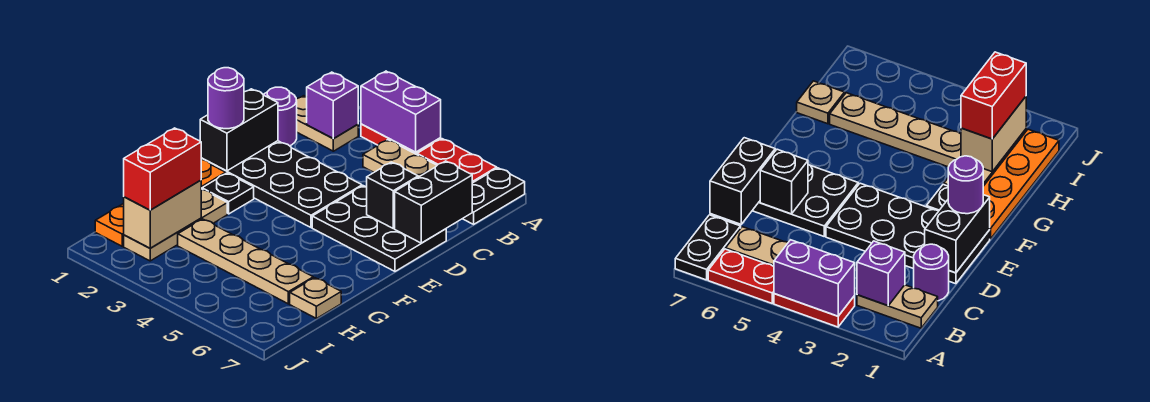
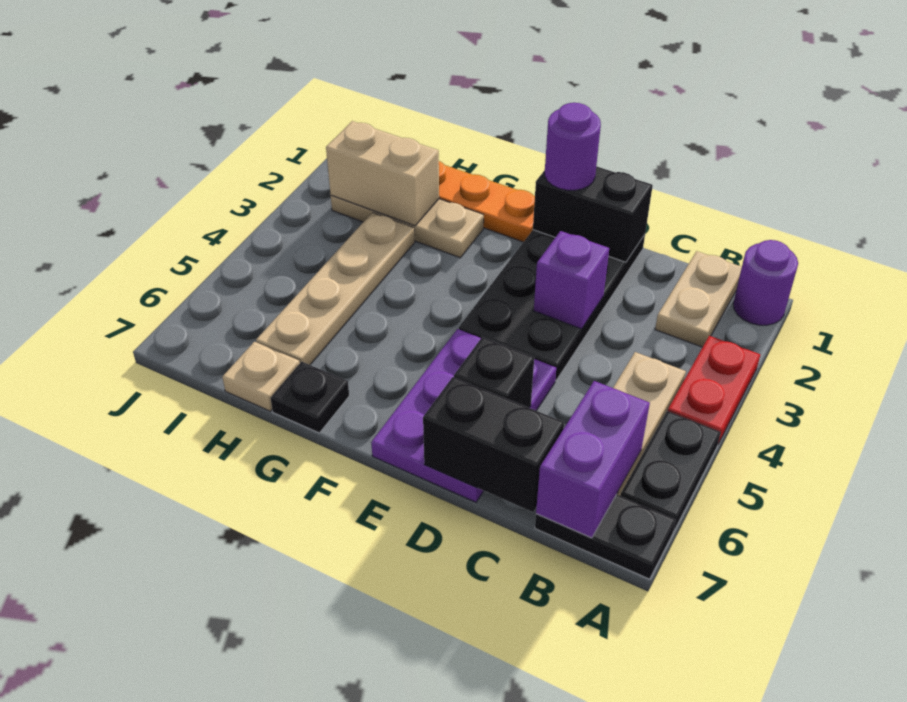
purple brick A3:A4 level 2 -> purple brick B6:B7 level 2
red plate A5:A6 level 1 -> black plate A5:A6 level 1
purple brick B2 level 2 -> purple brick D3 level 2
purple round brick C1 level 1 -> purple round brick A1 level 1
black plate D5:E7 level 1 -> purple plate D5:E7 level 1
black plate F2 level 1 -> black plate G7 level 1
red brick H2:I2 level 3 -> none

